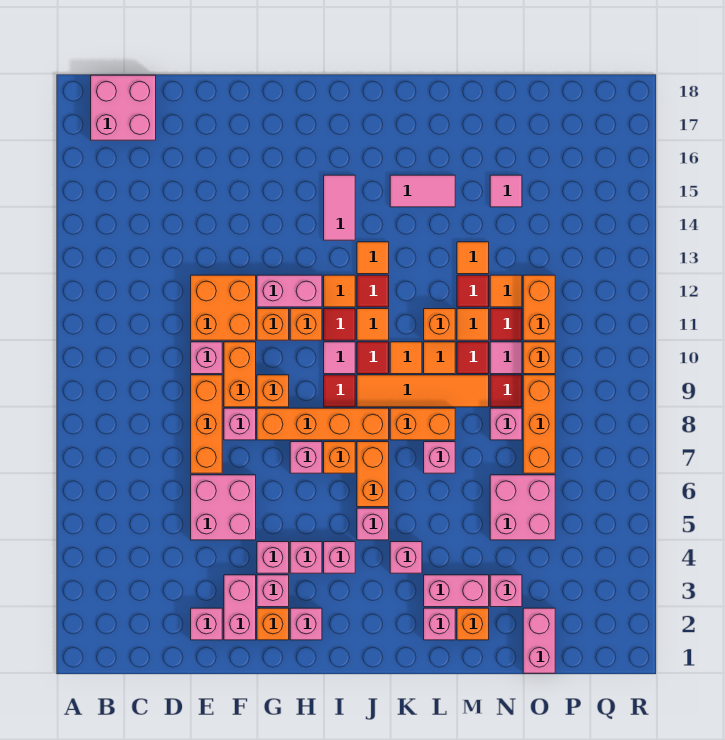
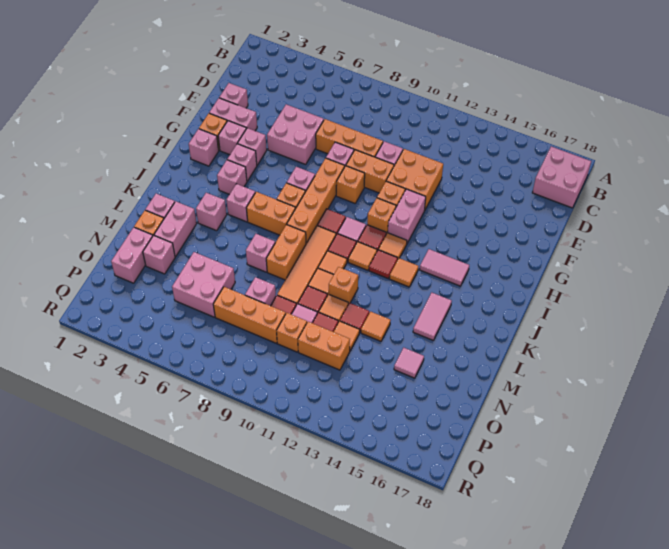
pink brick O1:O2 level 1 -> pink brick N2:O2 level 1

